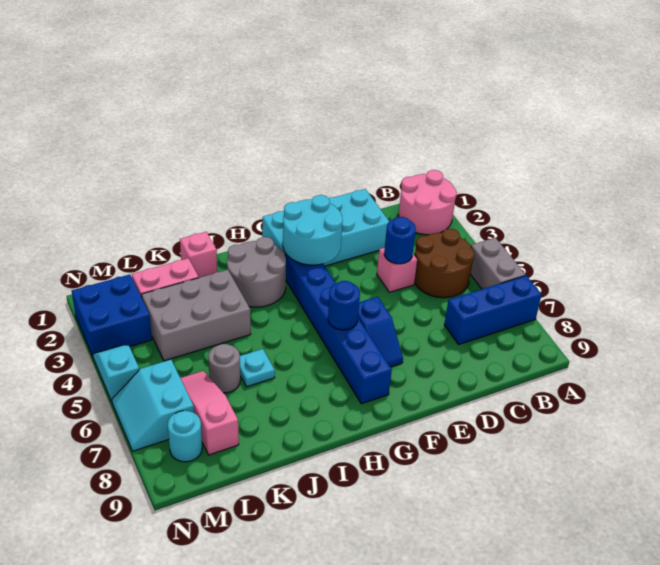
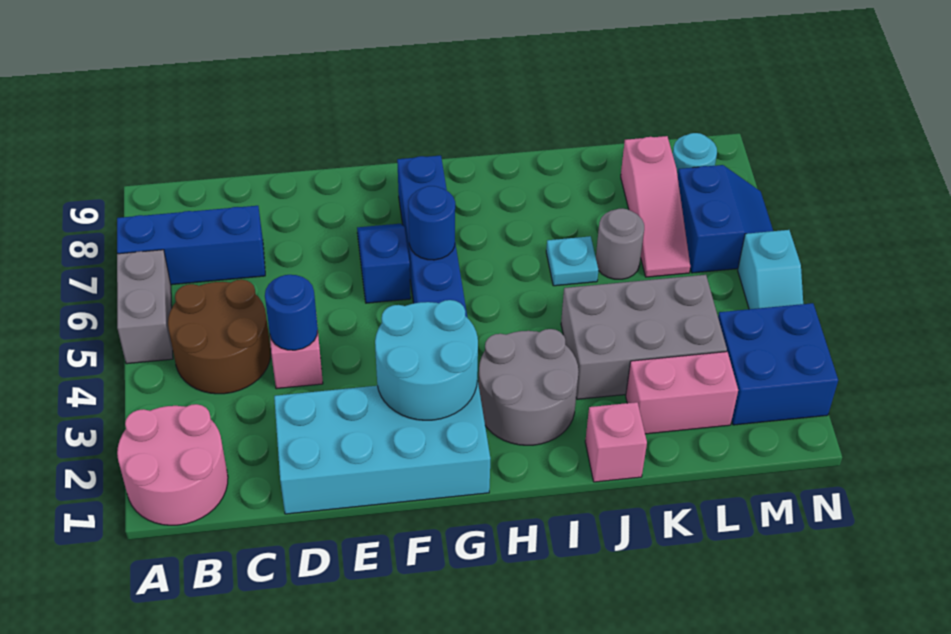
cyan slope M6:N7 level 1 top M -> blue slope M6:N7 level 1 top M

